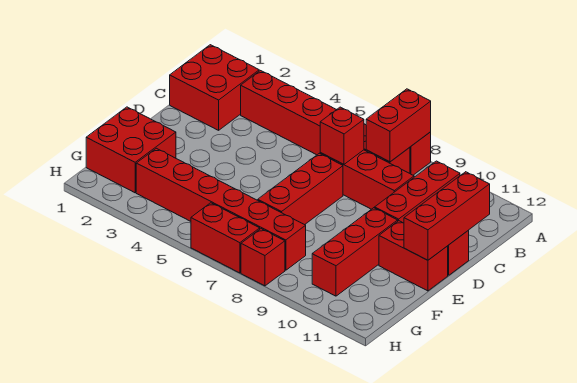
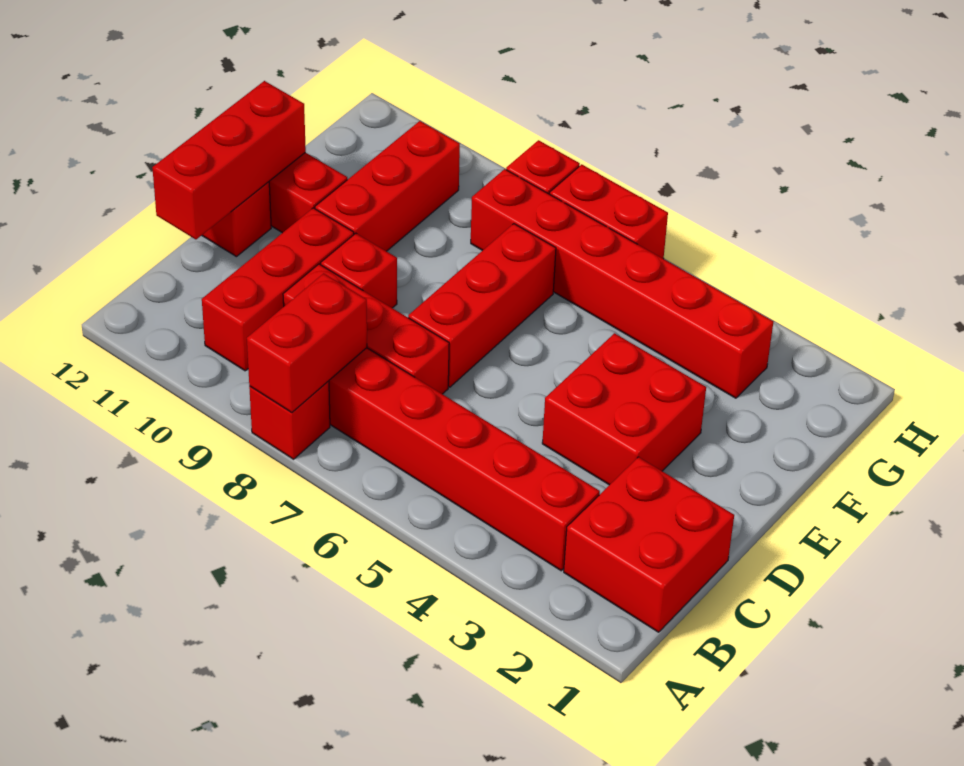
red brick C7 level 2 -> red brick D9 level 1
red brick F1:G2 level 1 -> red brick D3:E4 level 1

